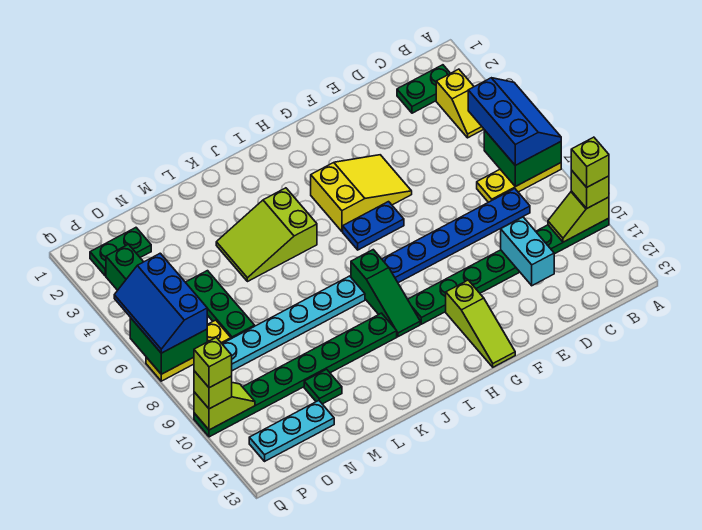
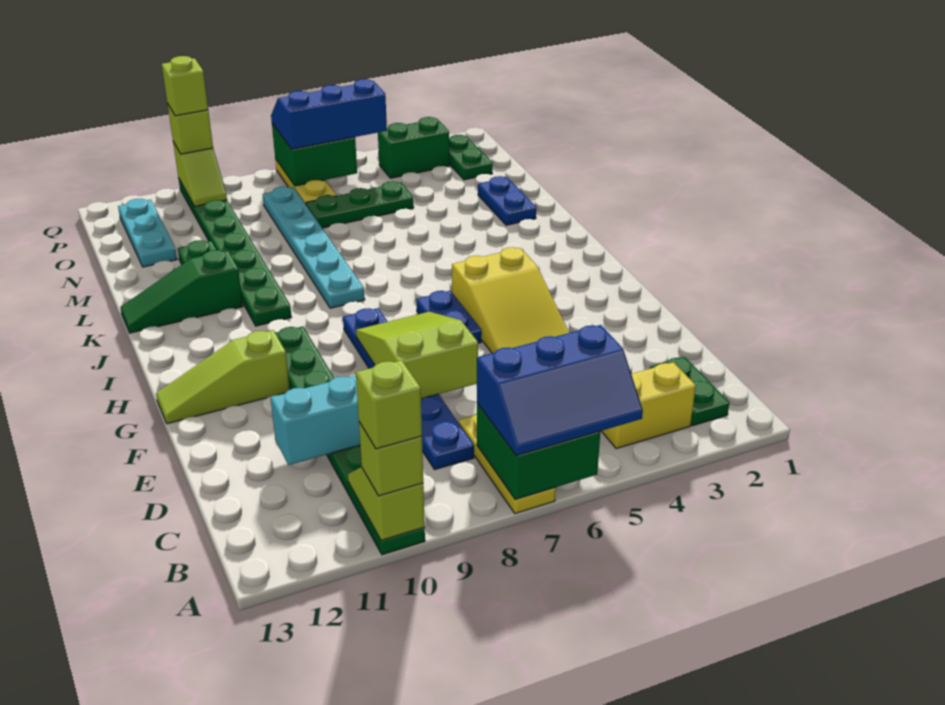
yellow slope B3:B4 level 1 top 3 -> yellow brick B3:B4 level 1
green slope I8:I10 level 1 top 8 -> green slope K11:K13 level 1 top 11
lime slope J4:L5 level 1 top J -> lime slope E7:G8 level 2 top E
none -> blue plate L2:M2 level 1

